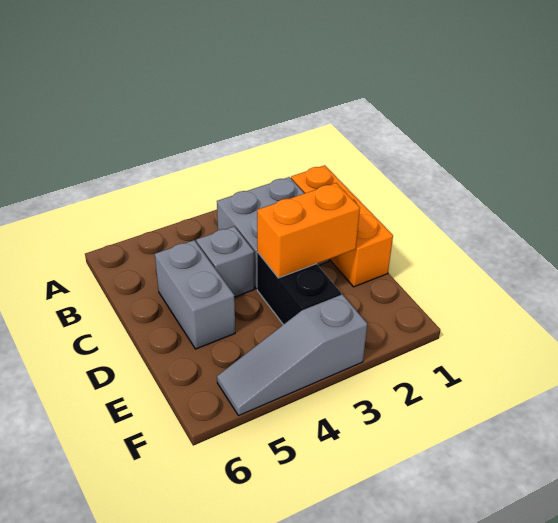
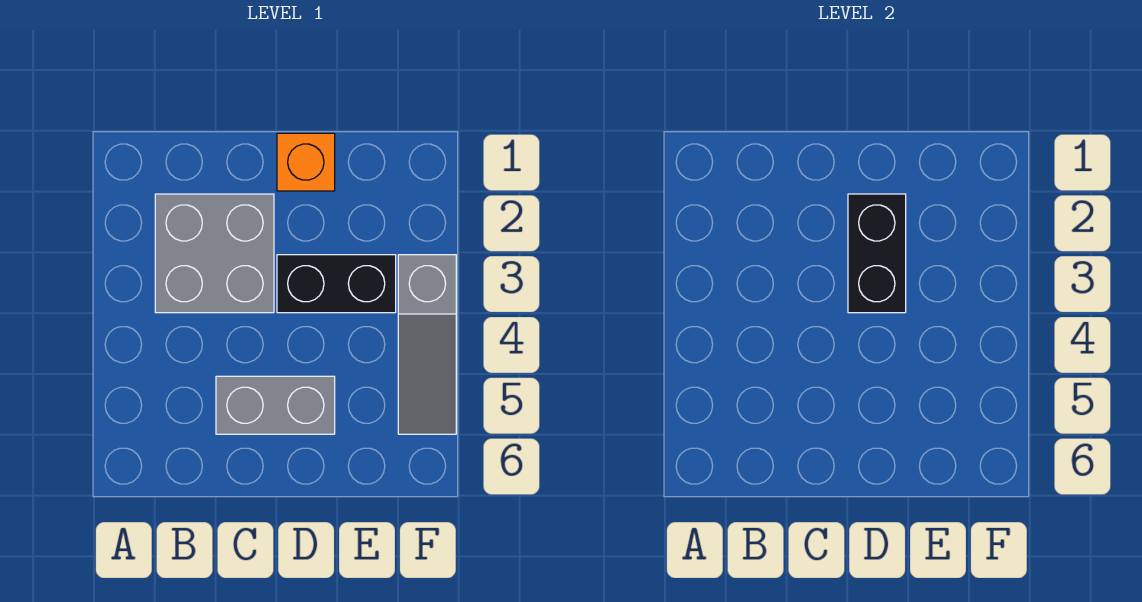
orange brick B1:D1 level 1 -> orange brick D1 level 1
grey brick C4 level 1 -> none
orange brick D2:D3 level 2 -> black brick D2:D3 level 2

